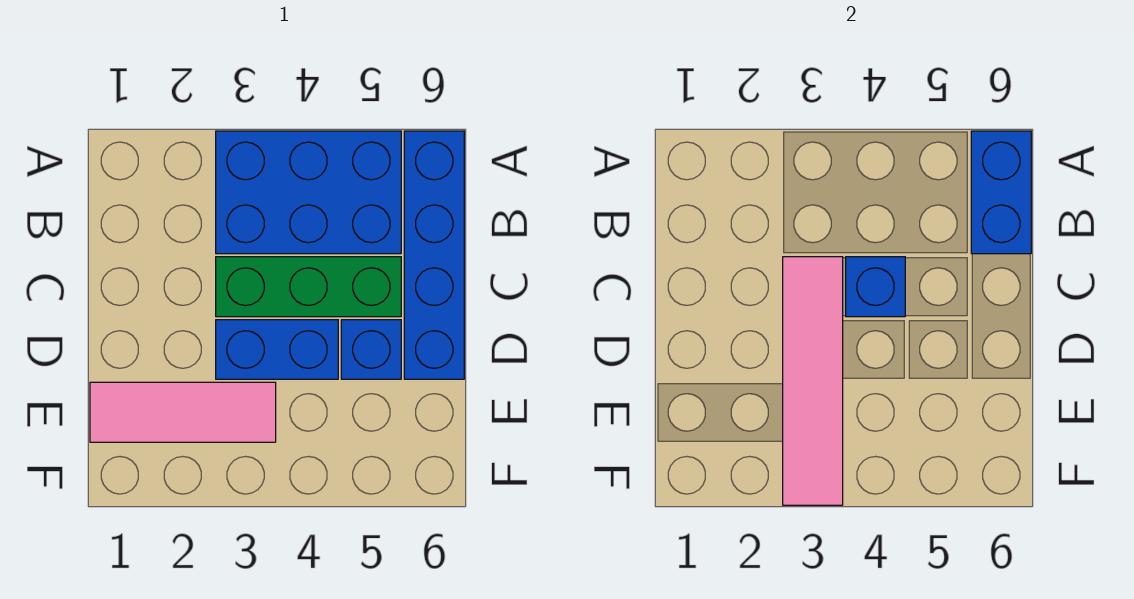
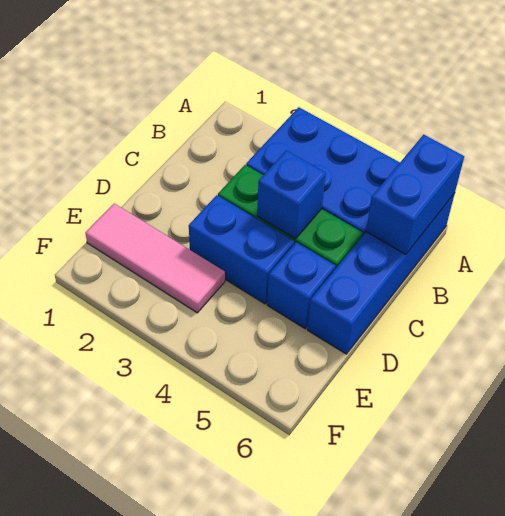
pink tile C3:F3 level 2 -> none

